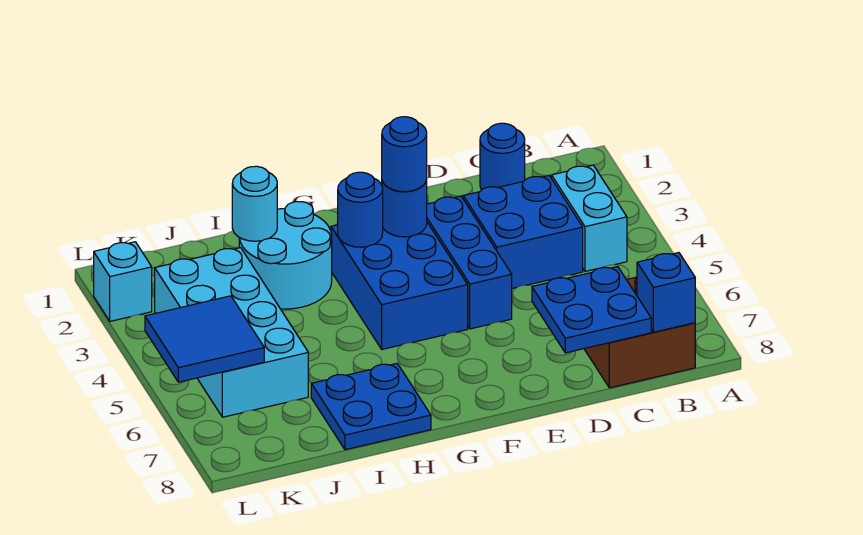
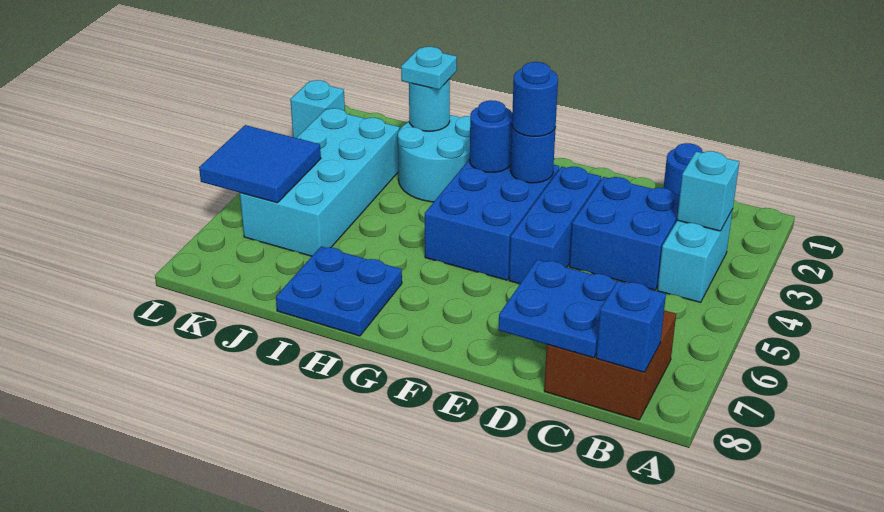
none -> cyan brick B3 level 2
none -> cyan plate I2 level 3

